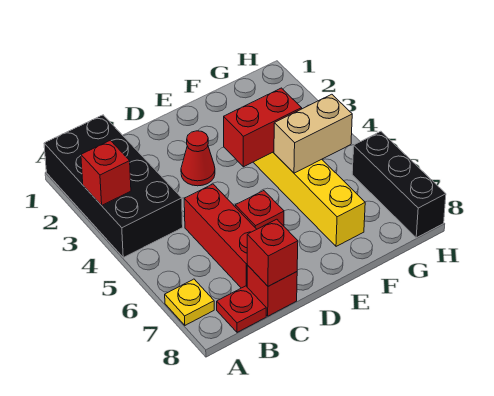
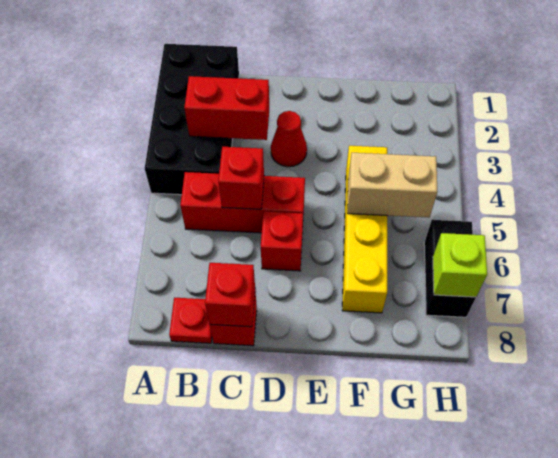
red brick A3 level 2 -> red brick C5 level 2
yellow plate A7 level 1 -> none
red brick C5:C7 level 1 -> red brick B5:D5 level 1
red brick E4:F4 level 2 -> red brick B3:C3 level 2
black brick H6:H8 level 1 -> black brick H6:H7 level 1
none -> lime brick H7 level 2

